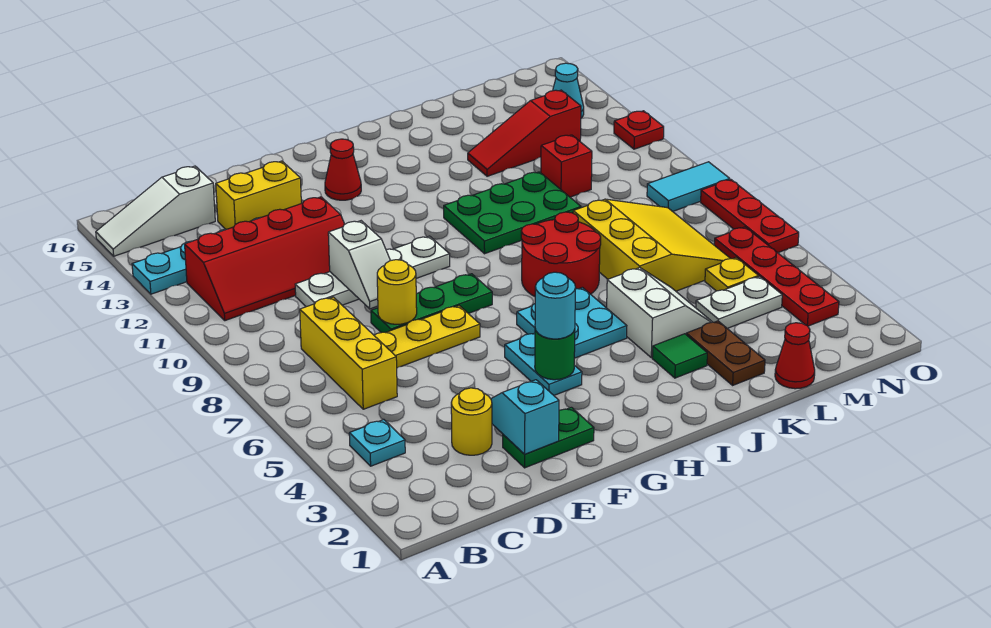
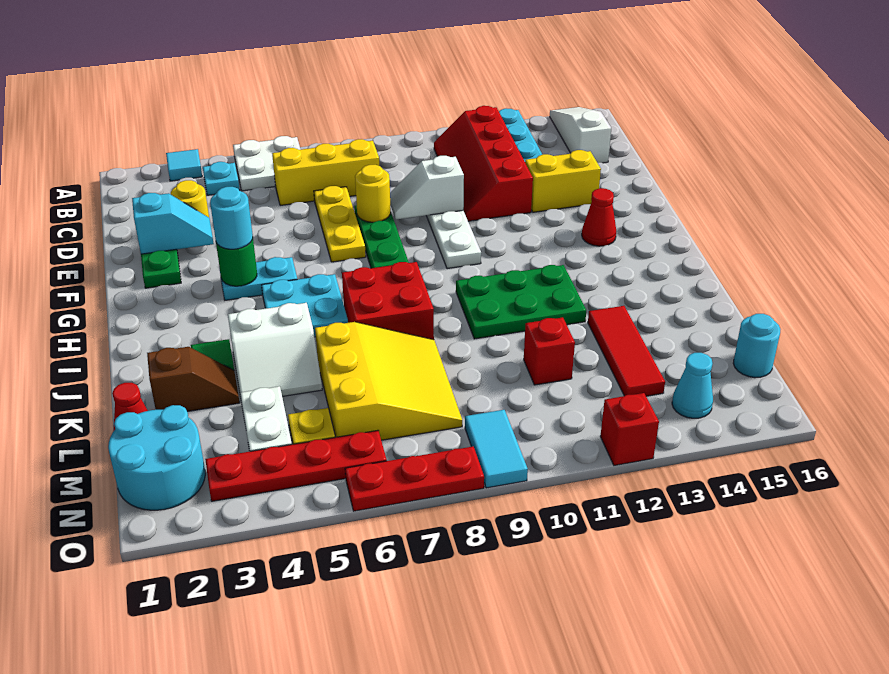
none -> cyan tile A3 level 1
none -> white plate A5:B6 level 1
yellow brick D14:E14 level 1 -> yellow brick E13:E14 level 1
red round brick I7:J8 level 1 -> red brick I7:J8 level 1
green plate I10:K11 level 1 -> green plate I10:J12 level 1
brown plate K2:K3 level 1 -> brown slope K2:K3 level 1 top 2
yellow slope K6:M8 level 1 top K -> yellow slope K6:M8 level 1 top 6
red slope K13:M13 level 1 top M -> red tile K13:M13 level 1
none -> cyan round brick M1:N2 level 1
none -> cyan round brick M16 level 1
red plate O12 level 1 -> red brick O12 level 1

